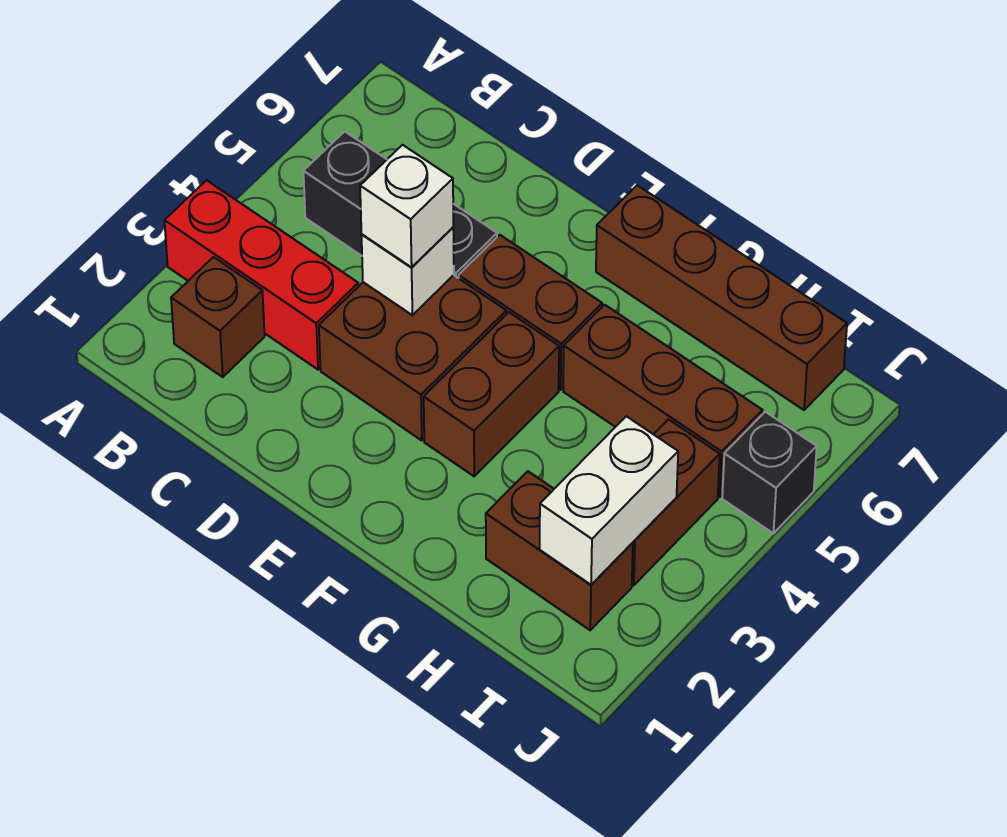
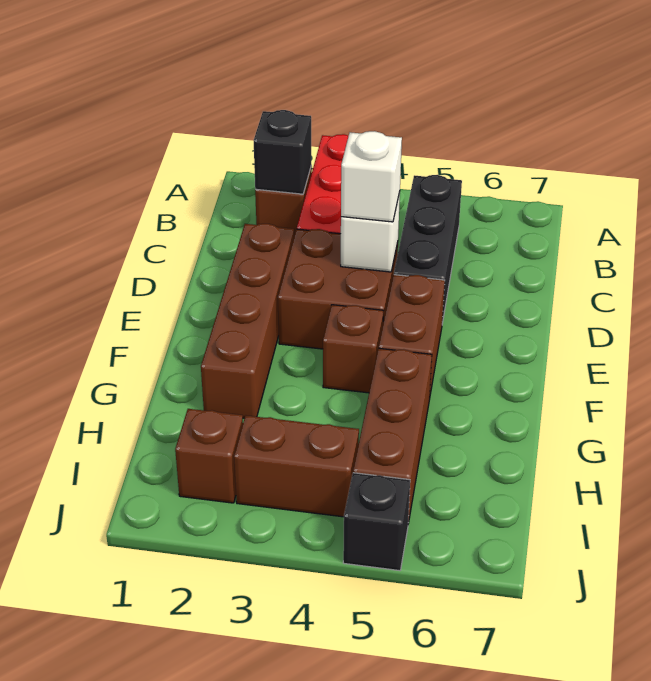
none -> black brick B2 level 2
brown brick F3:F4 level 1 -> brown brick F4 level 1
brown brick F7:I7 level 1 -> brown brick D2:G2 level 1
brown brick H2:I2 level 1 -> brown brick I2 level 1
white brick I2:I3 level 2 -> none

